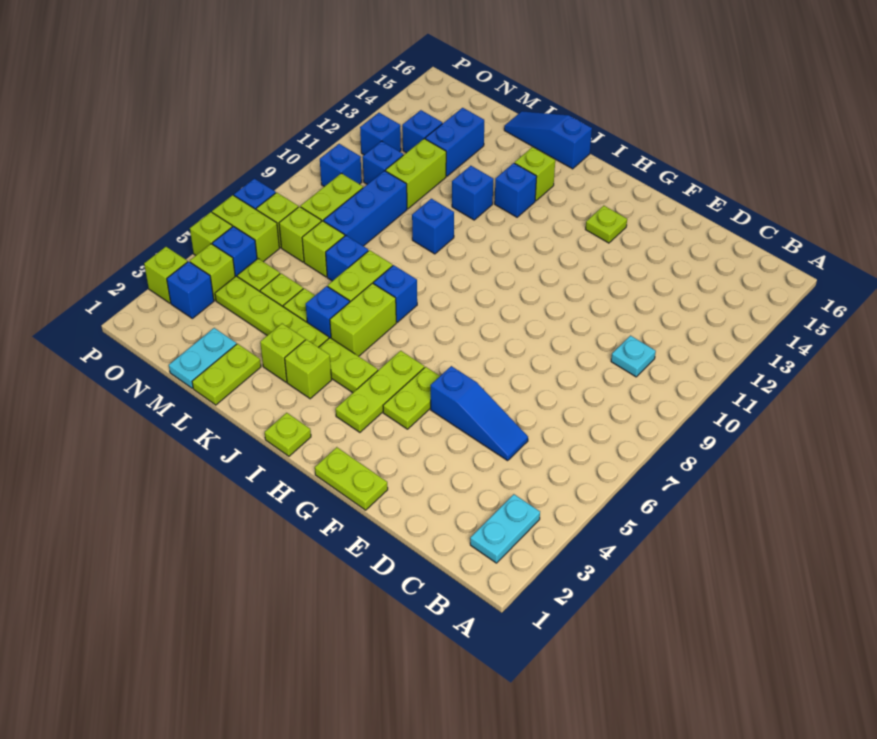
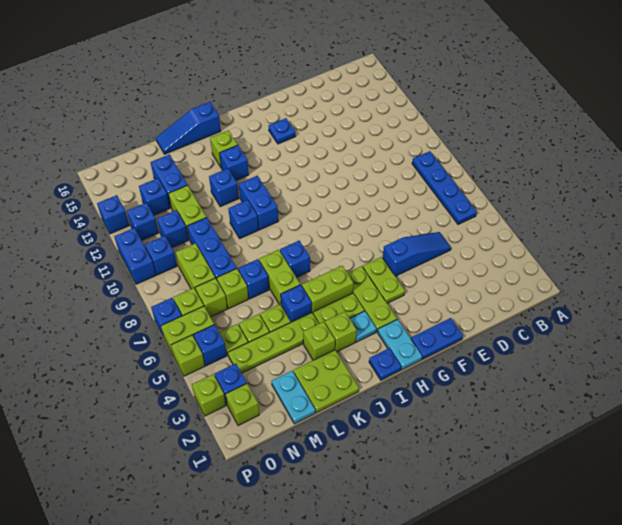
cyan plate B2:B3 level 1 -> cyan plate H1:H2 level 1
none -> blue plate B6:B9 level 1
cyan plate C10 level 1 -> cyan plate I3 level 1
lime plate F1:G1 level 1 -> blue plate F1:G1 level 1
lime plate G14 level 1 -> blue plate G14 level 1
lime plate I1 level 1 -> blue plate I1 level 1
lime brick J5:J6 level 1 -> lime brick I5:J5 level 1
none -> blue brick J10:J11 level 1
lime plate L1:L2 level 1 -> lime plate K1:L2 level 1
lime brick O4 level 1 -> lime brick O2 level 1
none -> blue brick P10:P11 level 1
none -> blue brick P13 level 1

